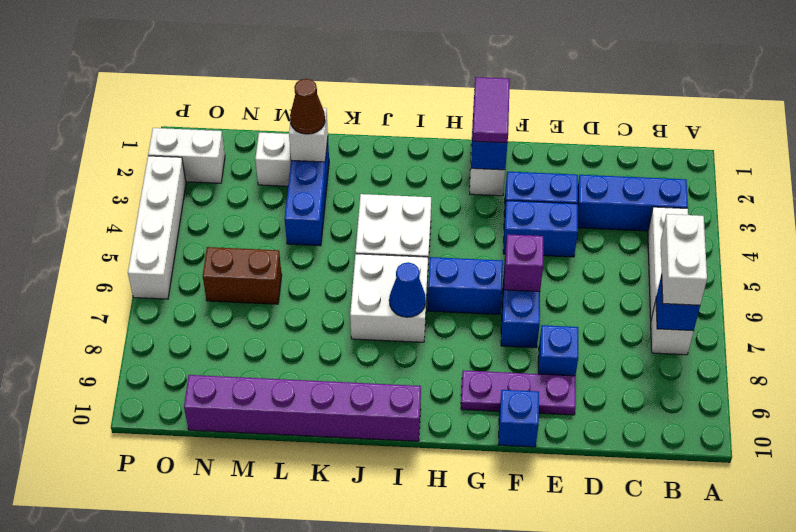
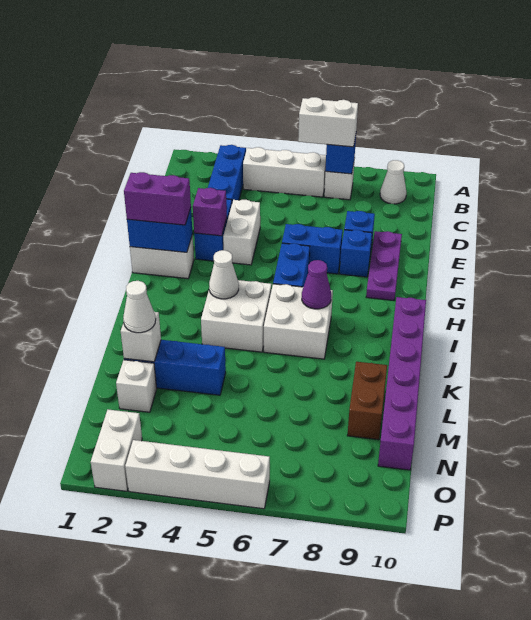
none -> white cone B9 level 1
blue brick E4:F4 level 1 -> white brick E4:F4 level 1
purple brick F6 level 2 -> purple brick F3 level 2
blue brick F10 level 1 -> blue brick F8 level 1
purple tile G1:G2 level 3 -> purple brick G1:G2 level 3
none -> white cone I4 level 2
blue cone I7 level 2 -> purple cone I7 level 2
brown cone L2 level 3 -> white cone L2 level 3
brown brick M6:N6 level 1 -> brown brick L9:M9 level 1

